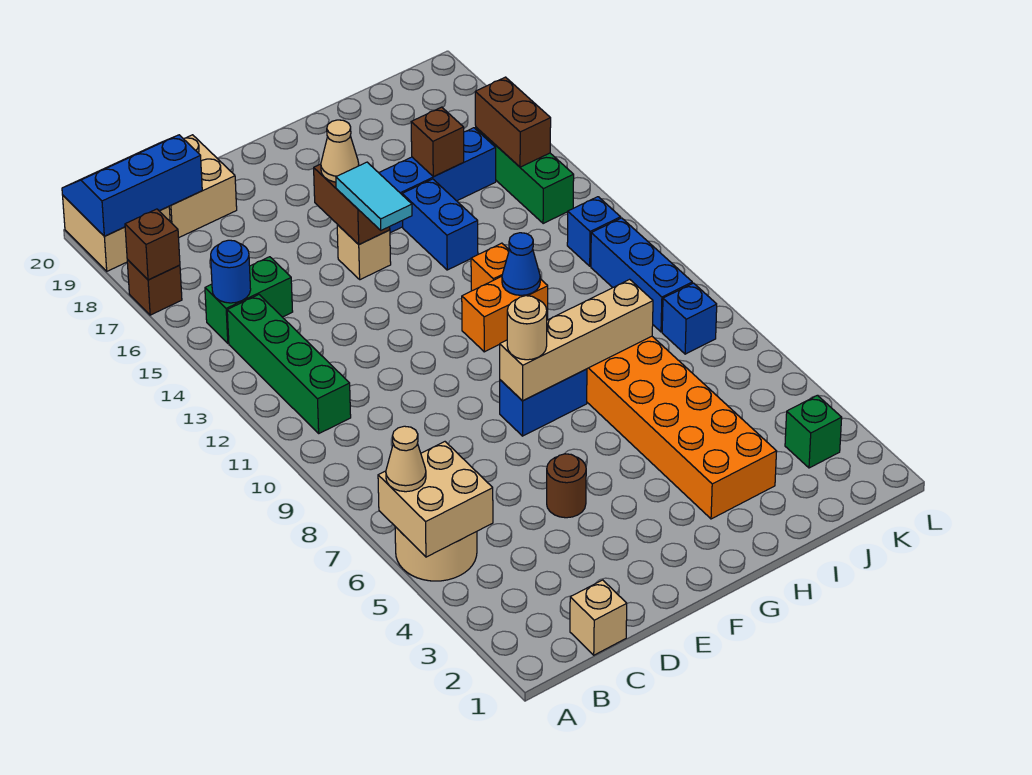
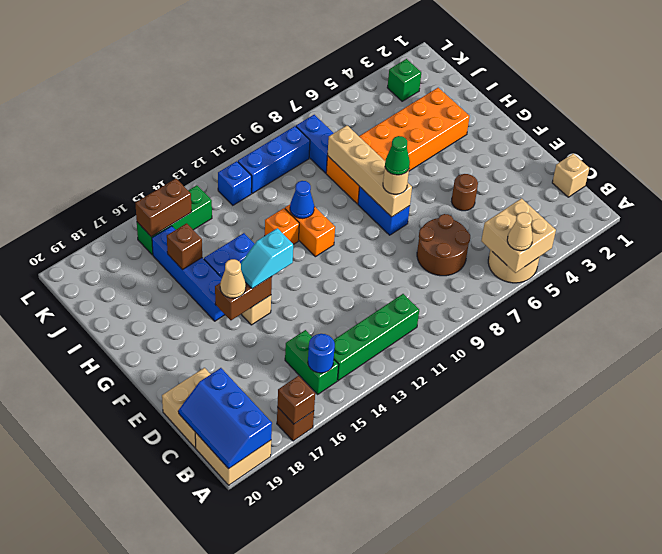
none -> brown round brick C7:D8 level 1
none -> green cone F8 level 4
cyan tile F14:F15 level 3 -> cyan slope F14:F15 level 3 top 14
blue brick K8 level 1 -> blue brick J8:K8 level 1

